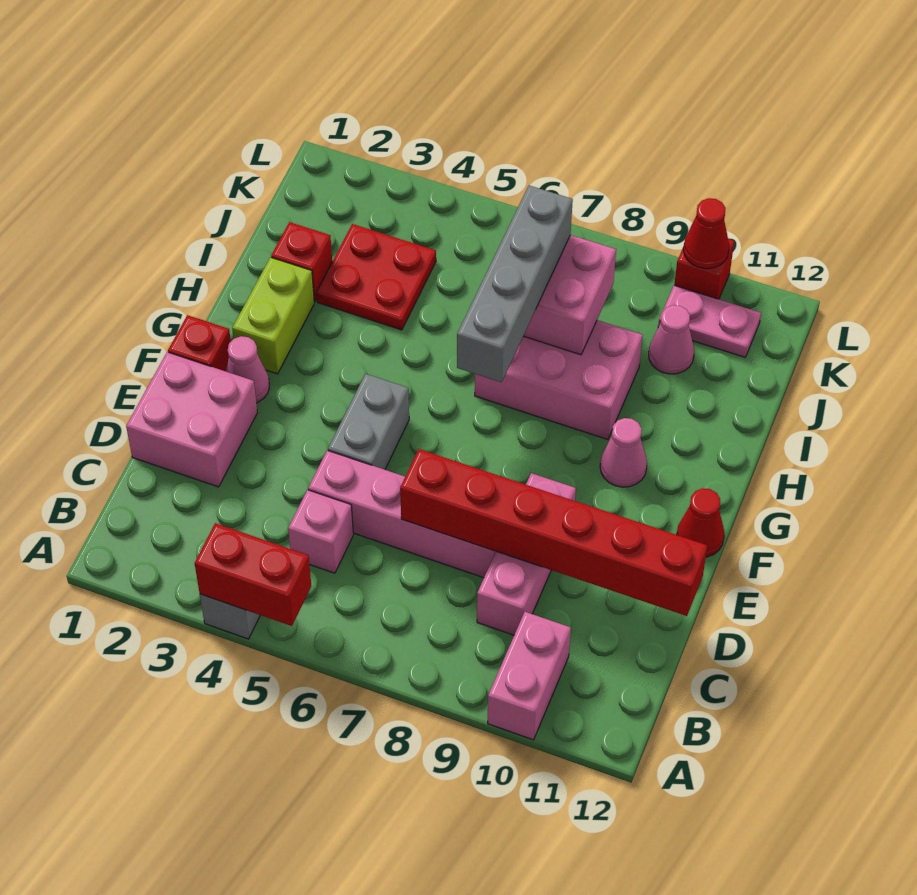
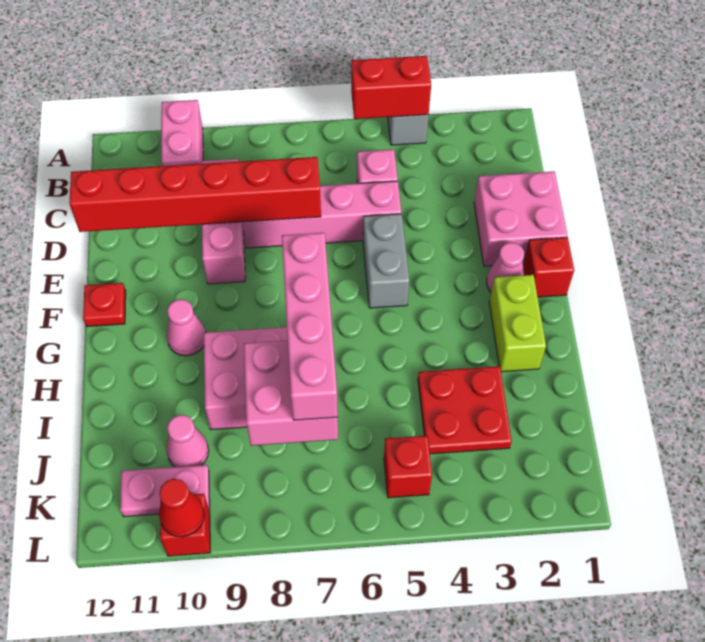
red cone F12 level 1 -> red plate F12 level 1
grey brick G7:J7 level 3 -> pink brick G7:J7 level 3
red brick I2 level 1 -> red brick K5 level 1

